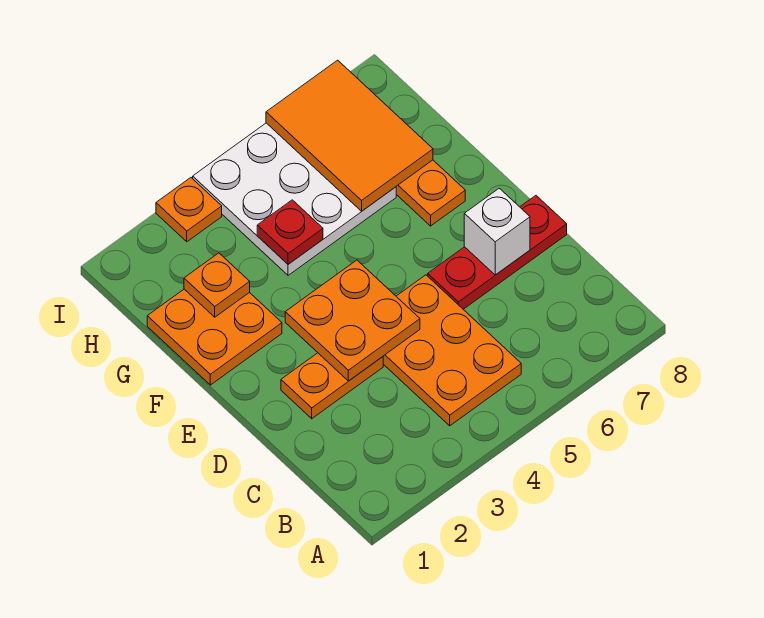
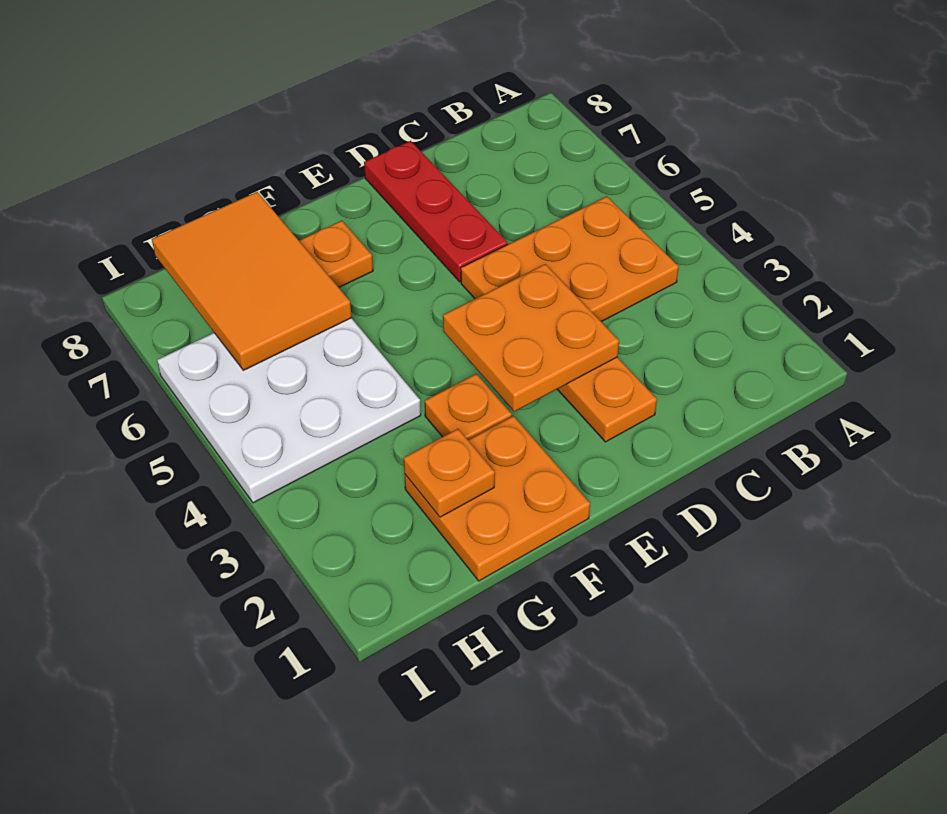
white brick D7 level 2 -> none
red plate G4 level 2 -> none
orange tile G6:I7 level 2 -> orange tile G6:H8 level 2
orange plate I3 level 1 -> orange plate F3 level 1

